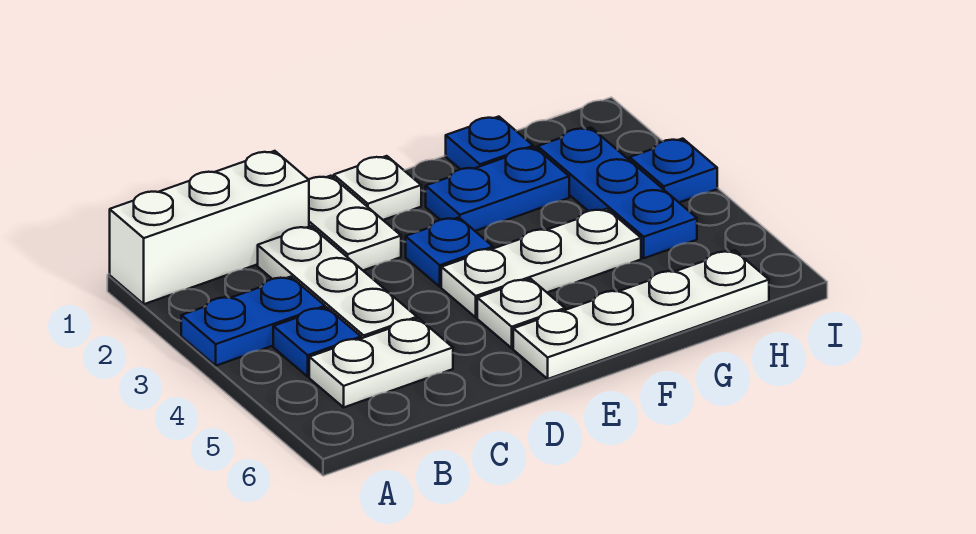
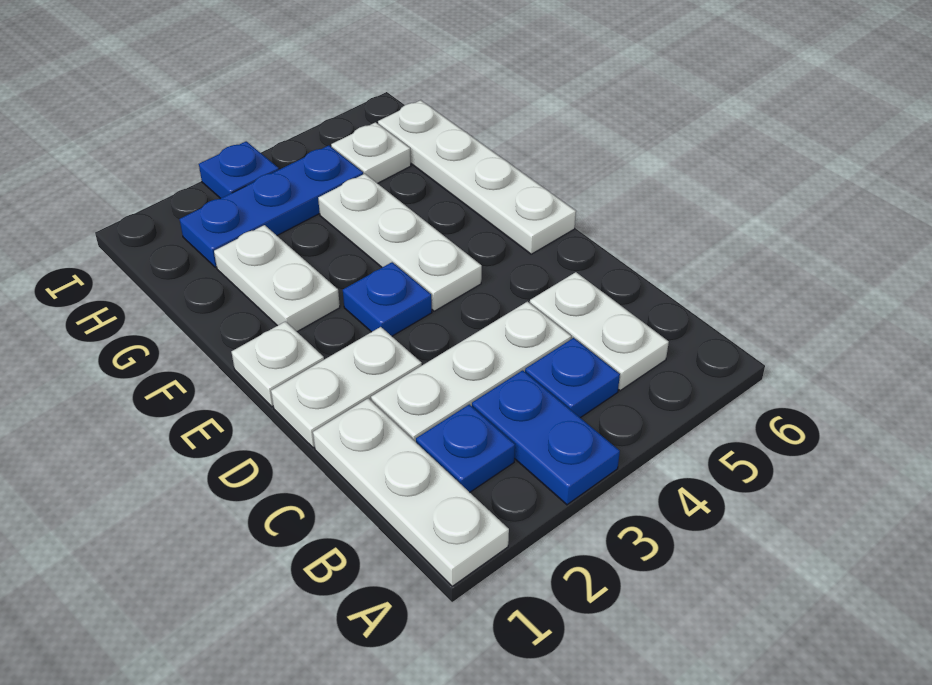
white brick A1:C1 level 1 -> white plate A1:C1 level 1
white plate E5 level 1 -> white plate H5 level 1
blue plate F2:G2 level 1 -> white plate F2:G2 level 1
blue plate G1 level 1 -> blue plate B2 level 1

